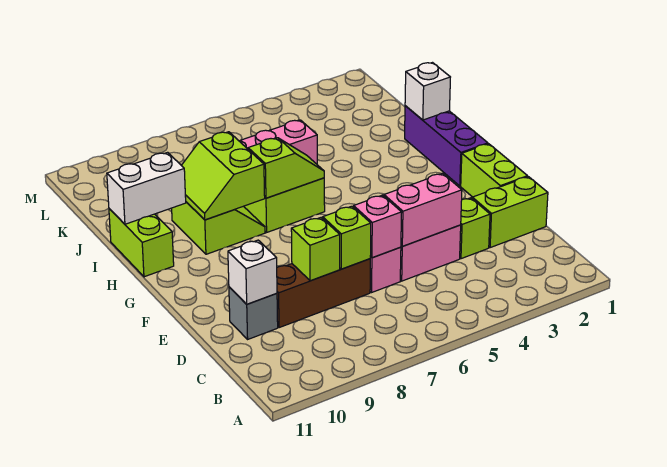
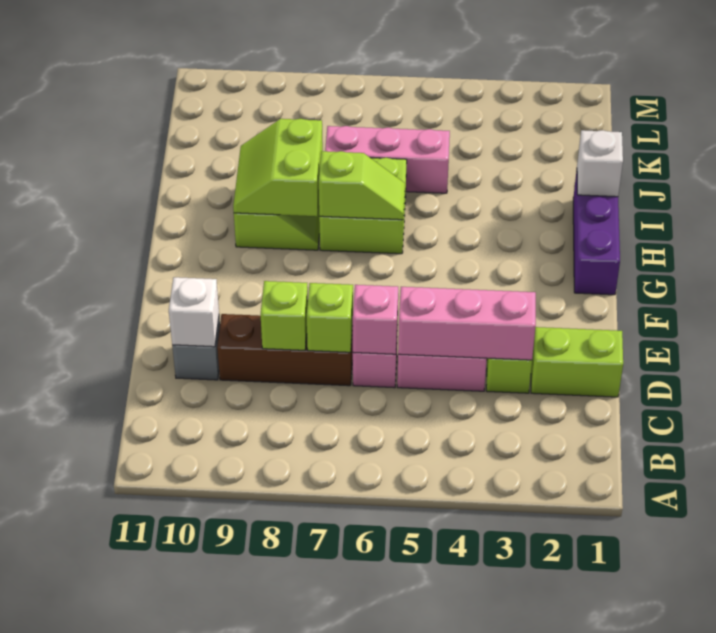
pink brick D4:D5 level 2 -> pink brick D3:D5 level 2
lime brick E1:F1 level 1 -> none
lime brick H11:I11 level 1 -> none
white brick I10:I11 level 2 -> none

